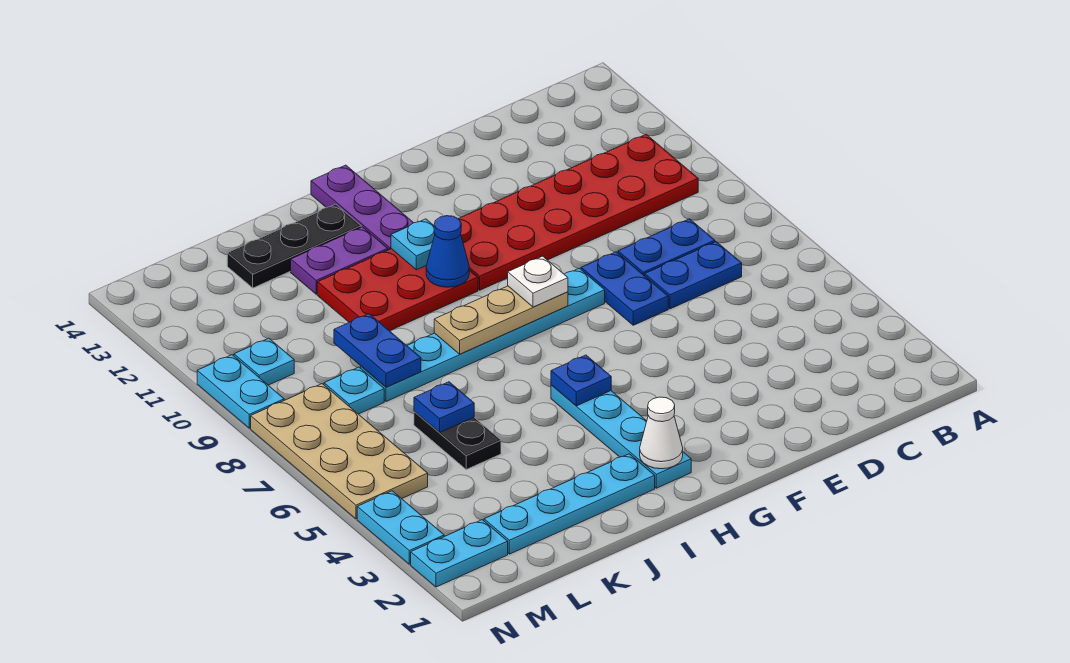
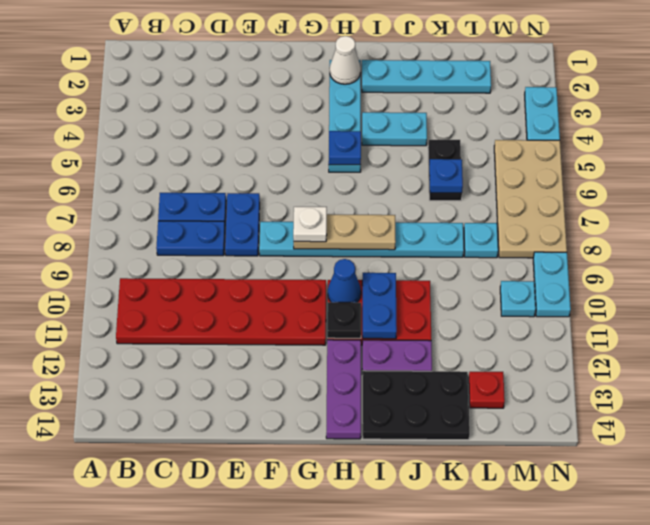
cyan plate H11 level 2 -> black plate H11 level 2
black plate I13:K13 level 1 -> black plate I13:K14 level 1
blue plate K8:K9 level 2 -> blue plate I10:I11 level 2
none -> red plate L13 level 1
cyan plate M2:N2 level 1 -> cyan plate I4:J4 level 1

